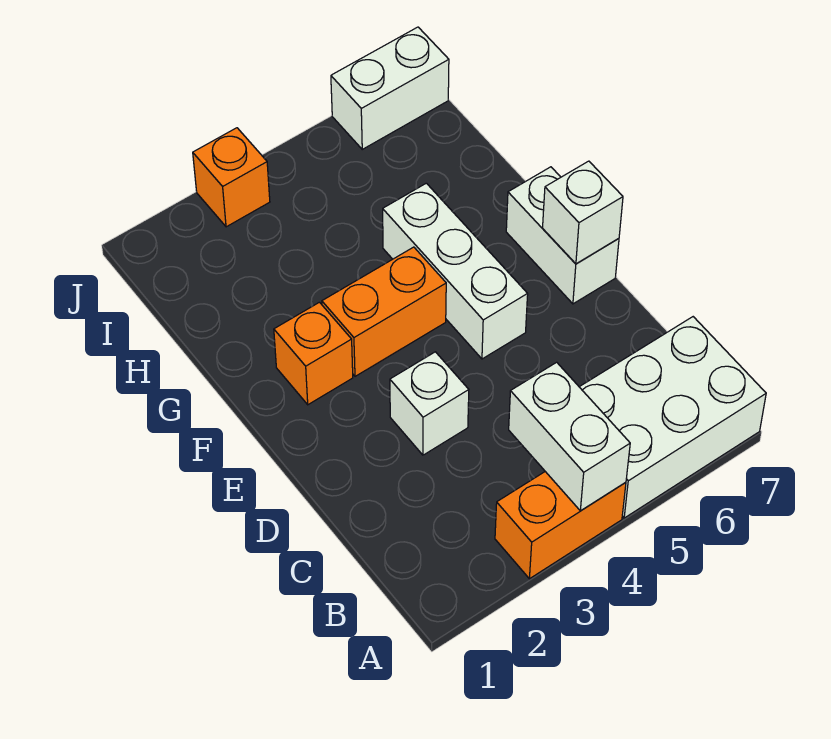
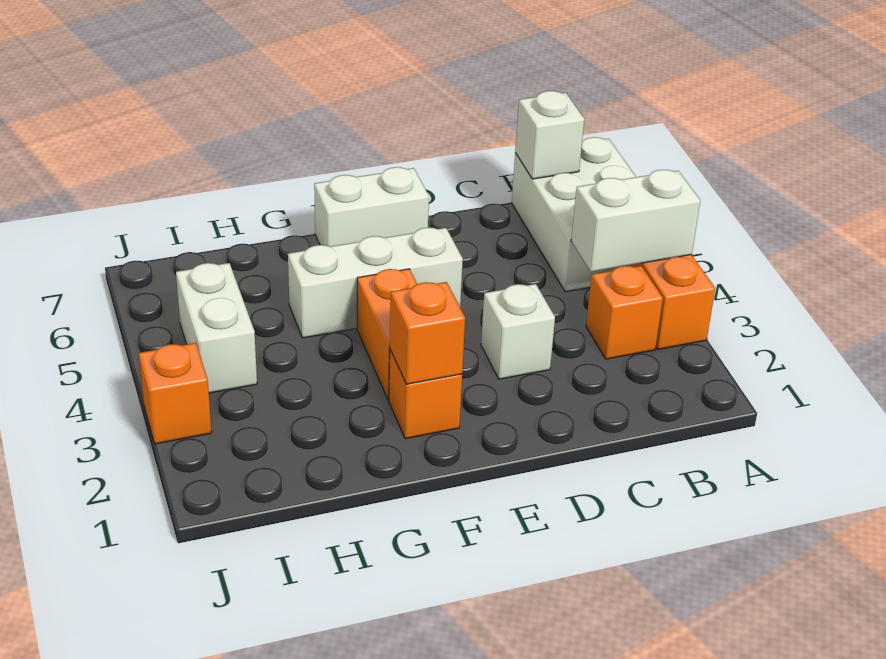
none -> orange brick B3 level 1
white brick E7 level 2 -> white brick B7 level 2
none -> orange brick F2 level 2
white brick J6:J7 level 1 -> white brick I4:I5 level 1

